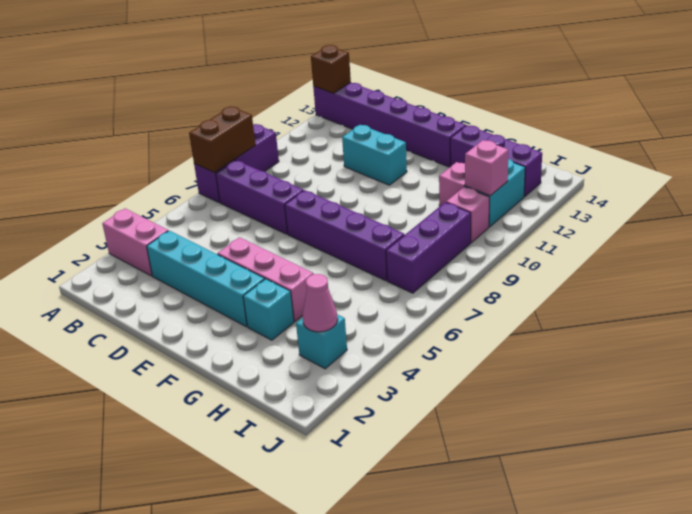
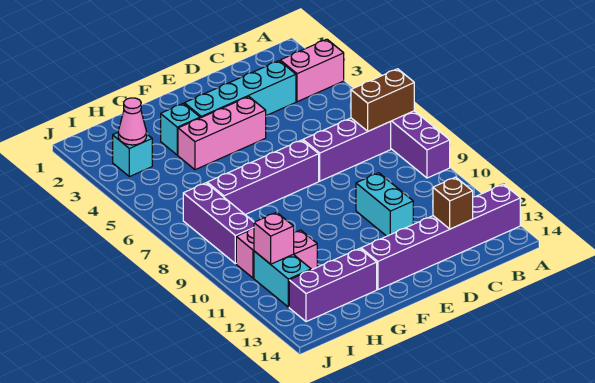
brown brick A7:A8 level 2 -> brown brick A7:B7 level 2
brown brick A13 level 2 -> brown brick C13 level 2
cyan brick D11:E11 level 1 -> cyan brick D10:D11 level 1

